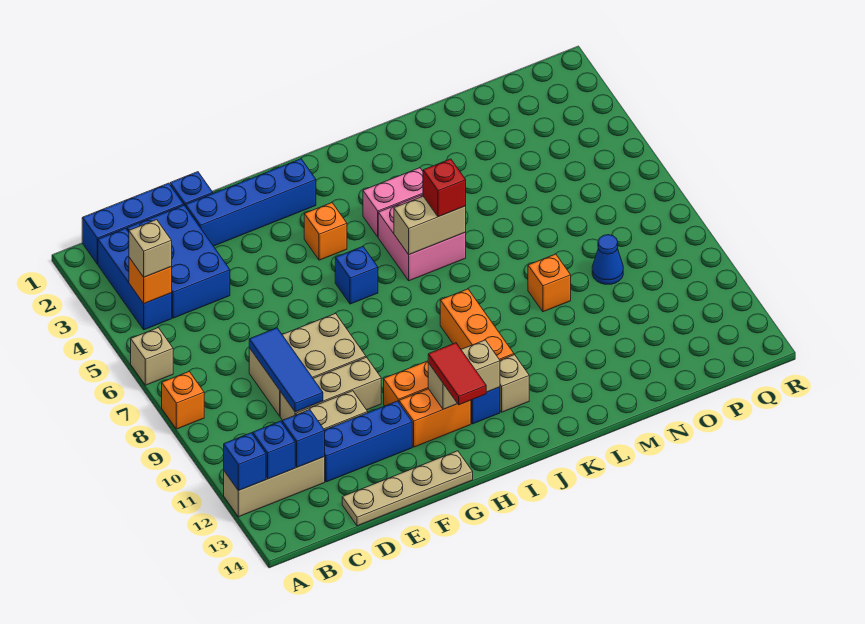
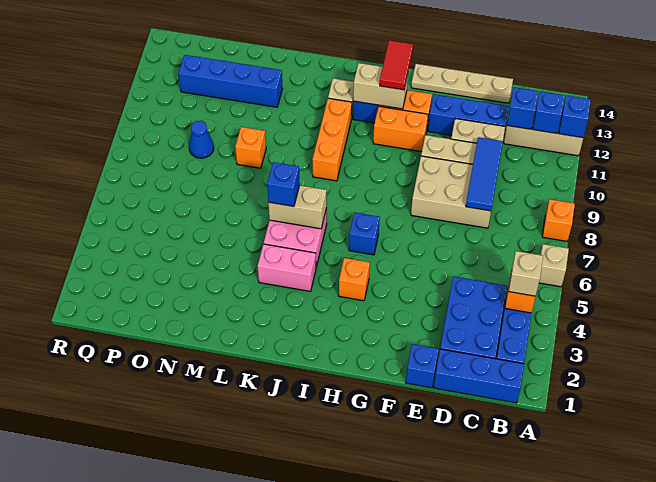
blue brick E2:H2 level 1 -> blue brick M12:P12 level 1
red brick K6 level 3 -> blue brick K6 level 3

